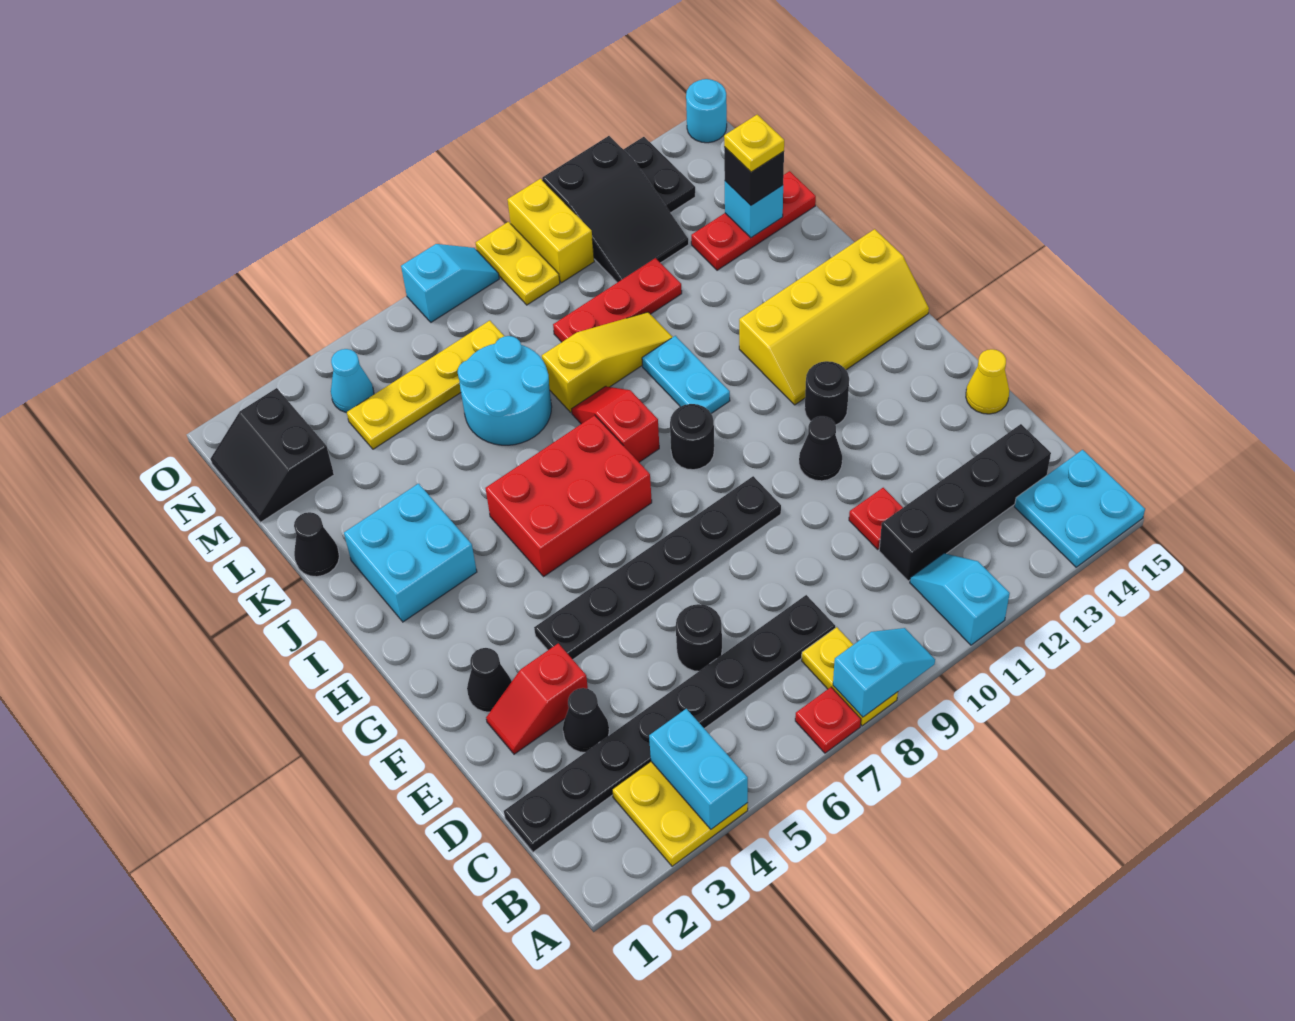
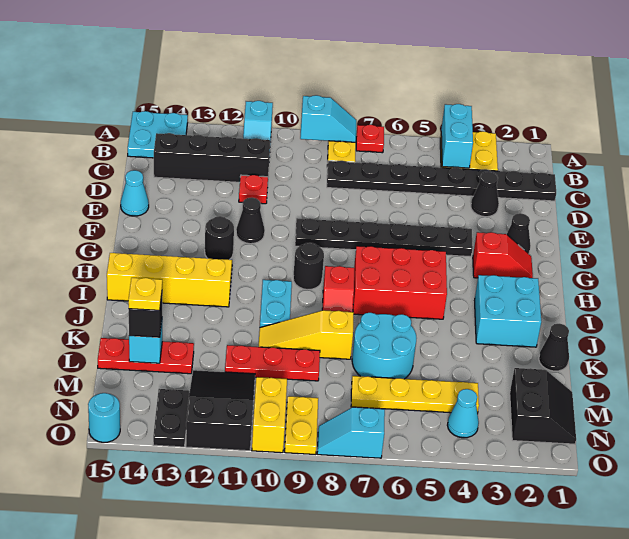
cyan slope A8:A9 level 2 top 8 -> cyan slope A8:A9 level 2 top 9
black round brick D6 level 1 -> none
red slope E2:E3 level 1 top 3 -> red slope G2:G3 level 1 top 3
yellow cone E15 level 1 -> cyan cone E15 level 1

